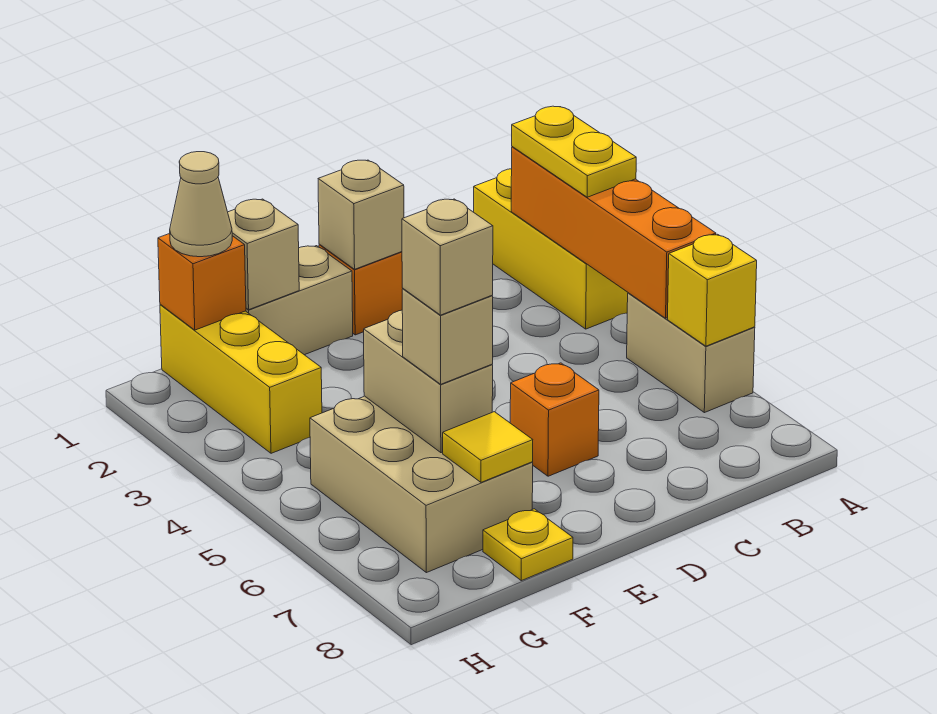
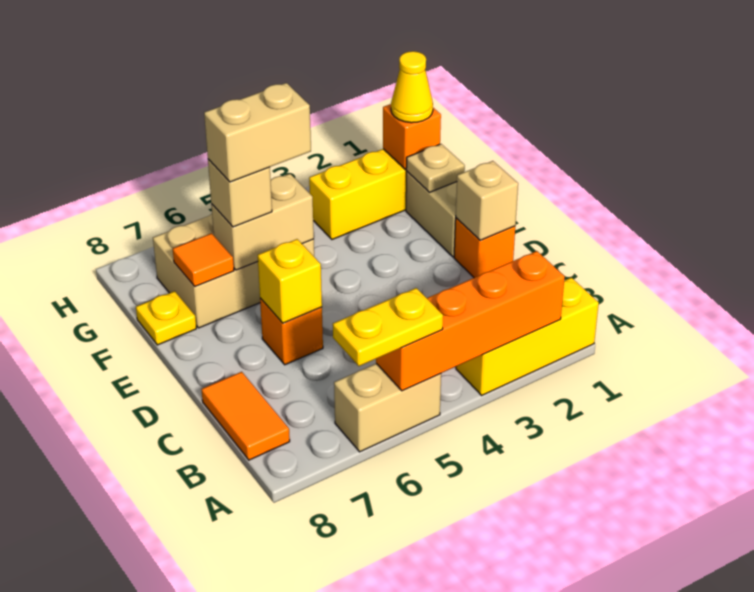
yellow plate A2:A3 level 3 -> yellow plate A5:A6 level 3
yellow brick A6 level 2 -> yellow brick D6 level 2
none -> orange tile B8:C8 level 1
tan brick F1 level 2 -> tan plate F1 level 2
tan brick F6 level 4 -> tan brick F5:F6 level 4
yellow tile F7 level 2 -> orange tile F7 level 2
tan cone G1 level 3 -> yellow cone G1 level 3

